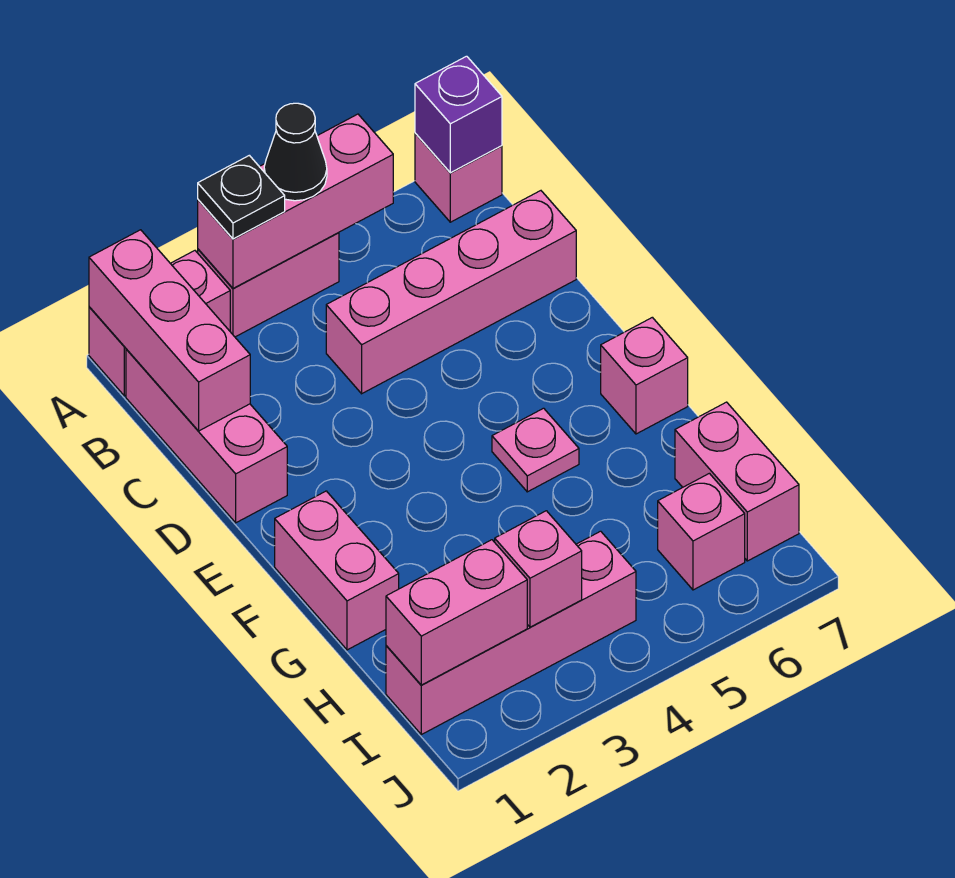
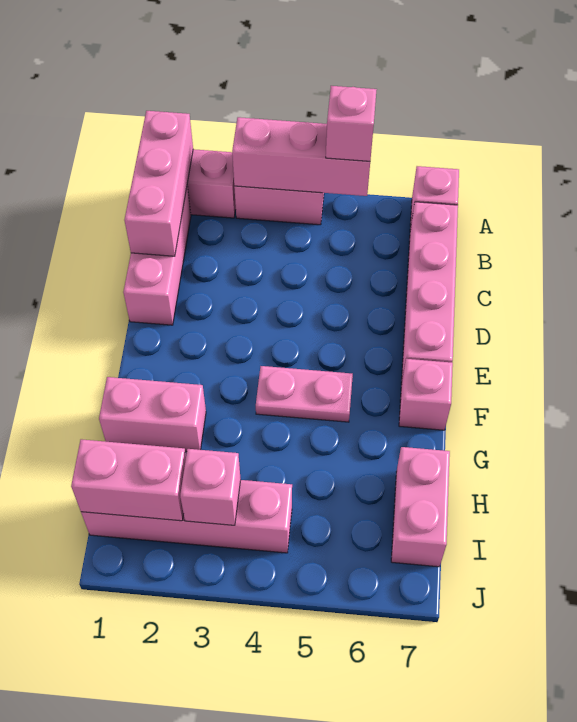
black plate A3 level 3 -> none
black cone A4 level 3 -> none
purple brick A7 level 2 -> none
pink brick C4:C7 level 1 -> pink brick B7:E7 level 1
pink brick F1:G1 level 1 -> pink brick G1:G2 level 1
pink plate F5 level 1 -> pink plate F4:F5 level 1
pink brick I6 level 1 -> pink brick A5 level 3

